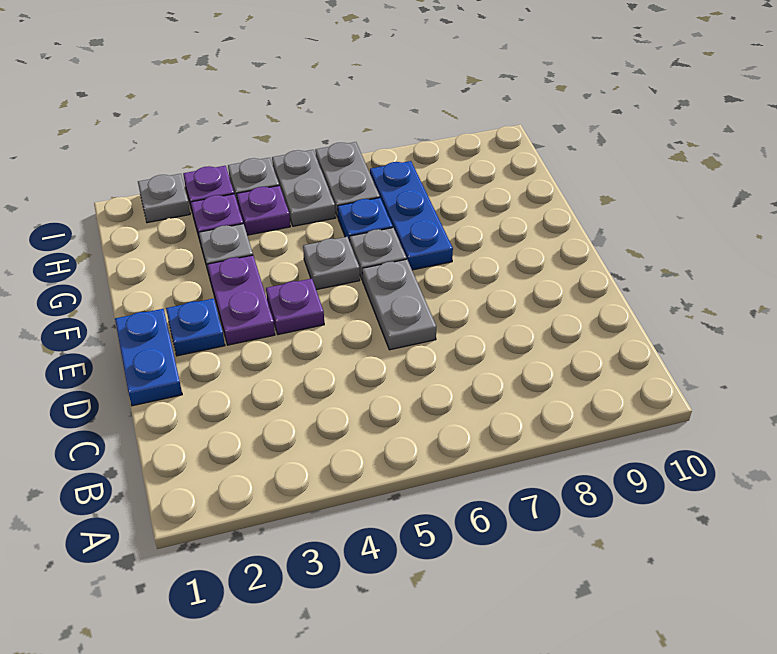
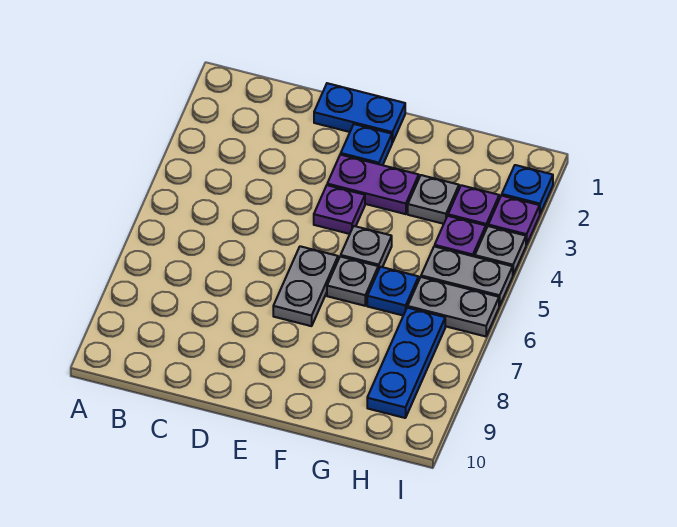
grey plate D6:E6 level 1 -> grey plate E6:E7 level 1
blue plate F7:H7 level 1 -> blue plate H7:H9 level 1
grey plate I2 level 1 -> blue plate I2 level 1

